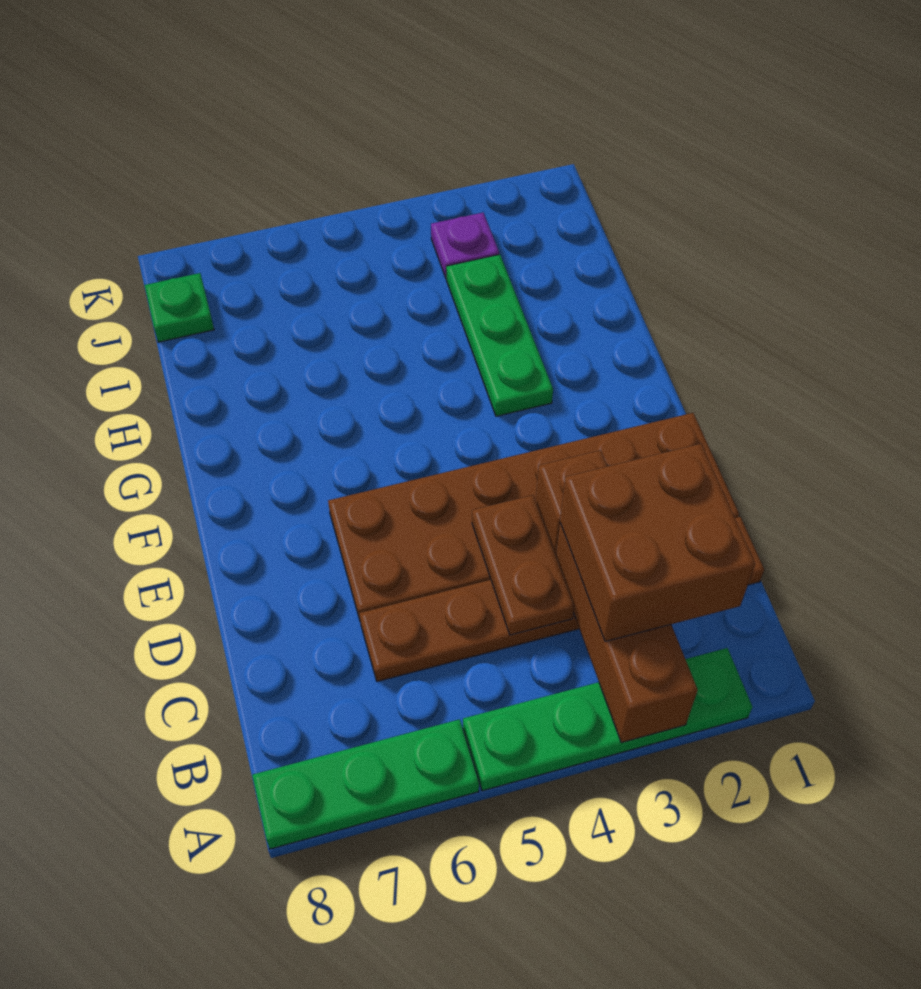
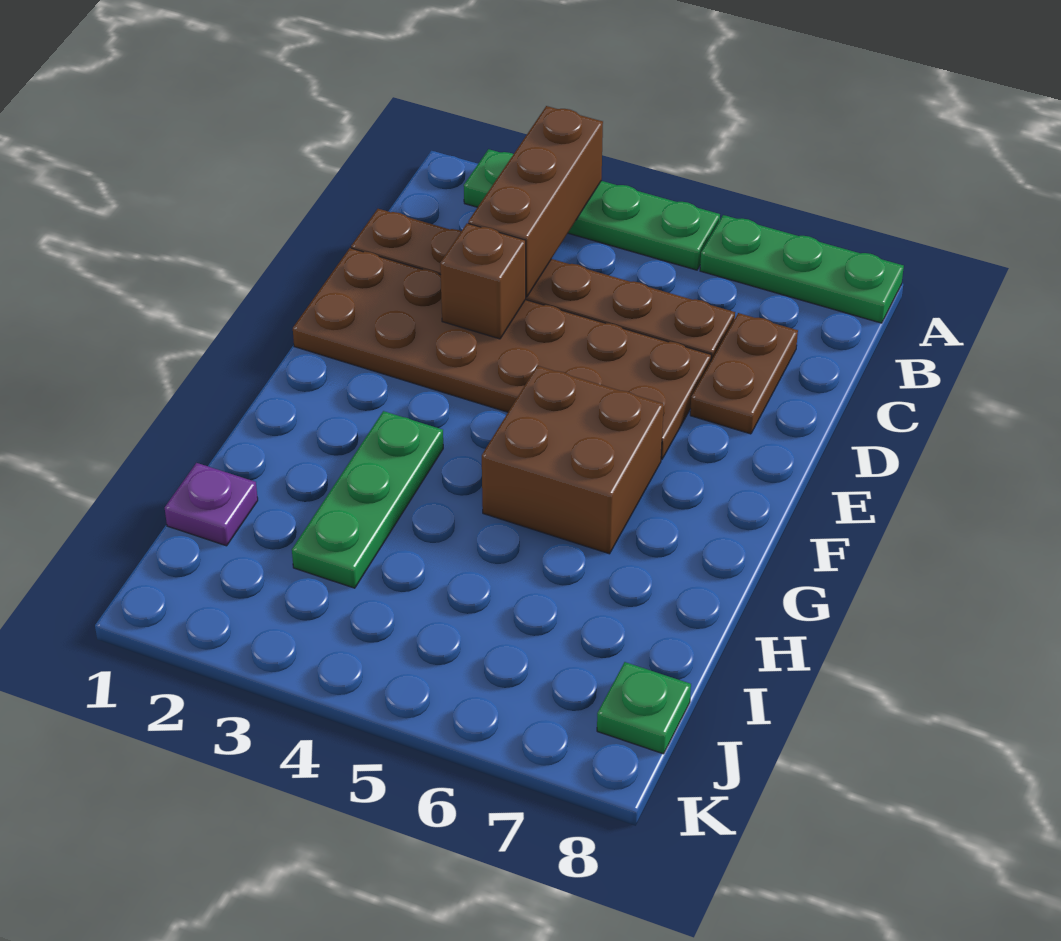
brown brick B2:C3 level 3 -> brown brick F5:G6 level 1
brown plate C4:D4 level 2 -> brown plate C7:D7 level 1
purple plate J3 level 1 -> purple plate I1 level 1

